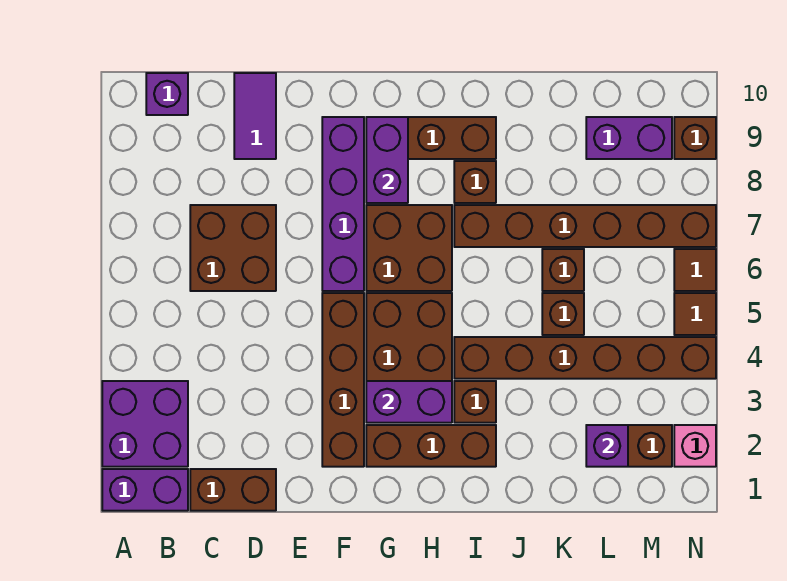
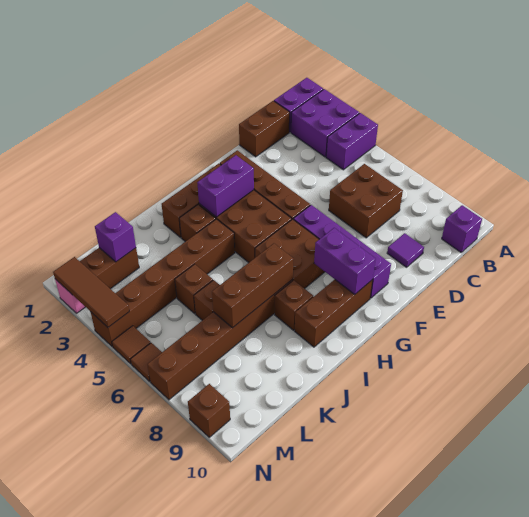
purple tile D9:D10 level 1 -> purple tile D9 level 1
none -> brown brick I7:K7 level 2
purple brick L9:M9 level 1 -> purple brick A4:B4 level 1
none -> brown tile N2:N4 level 2

